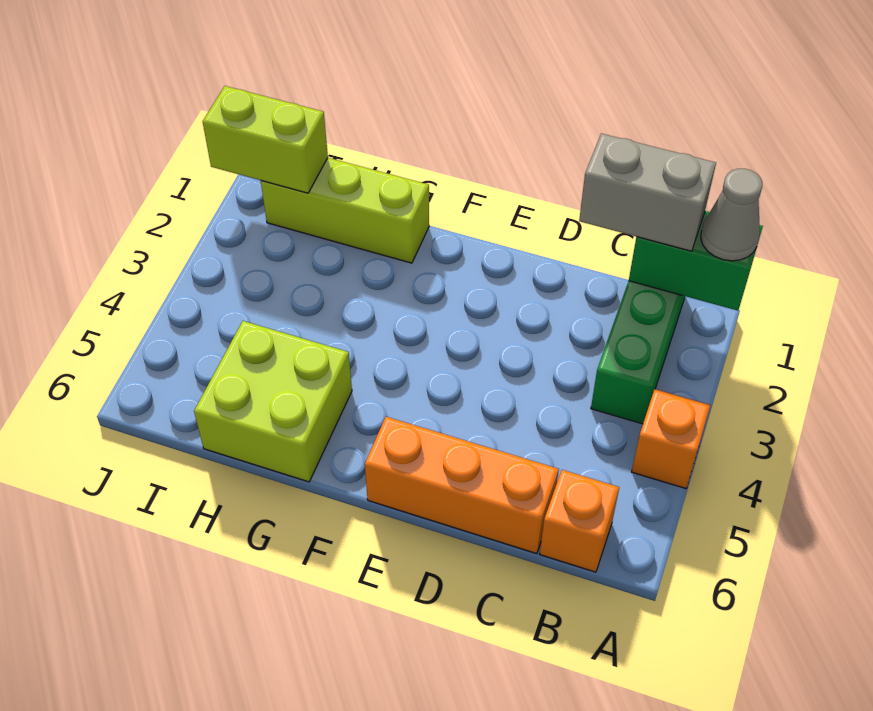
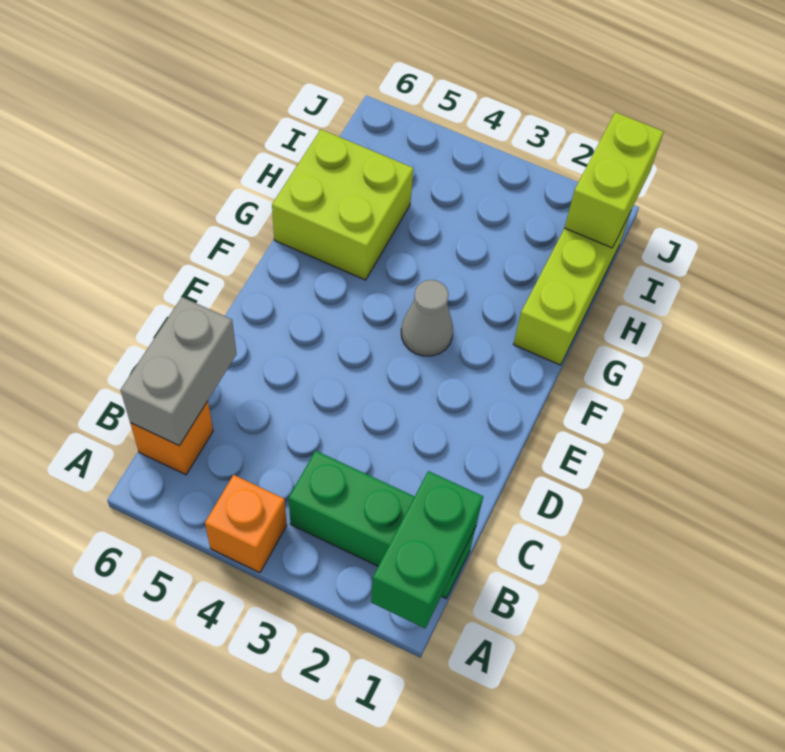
grey cone A1 level 3 -> grey cone F3 level 1
grey brick B1:C1 level 3 -> grey brick B6:C6 level 2
orange brick C6:E6 level 1 -> none

